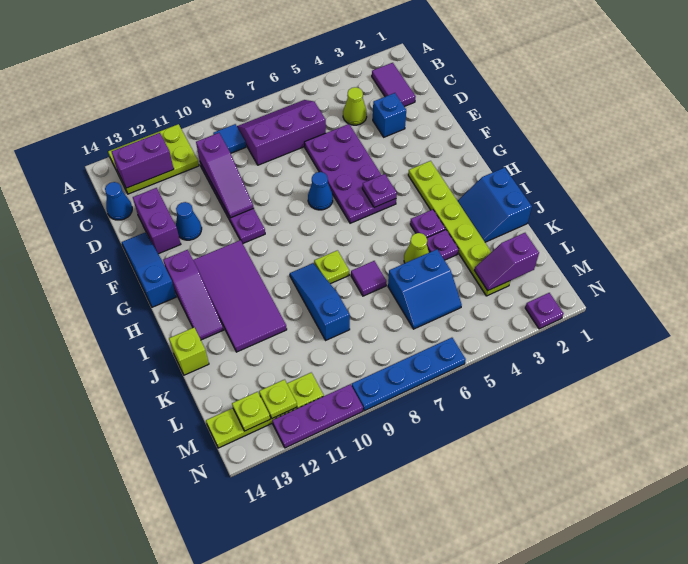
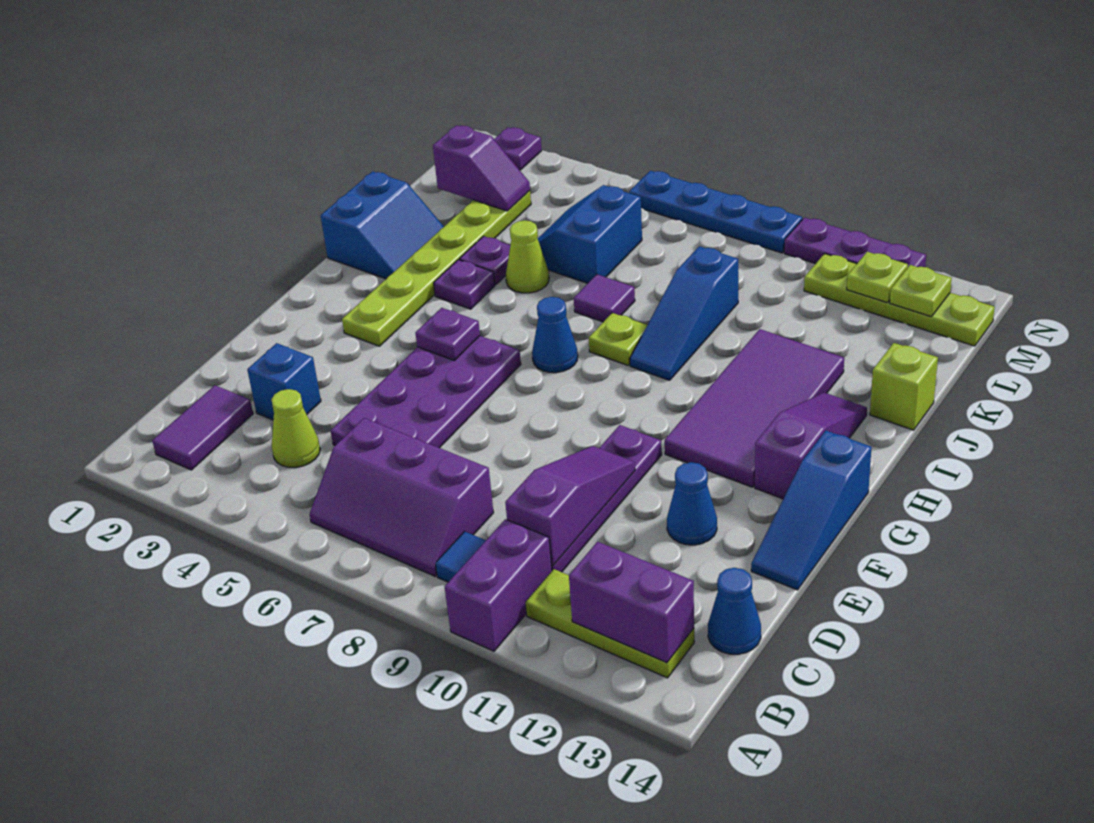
lime plate A11:B13 level 1 -> lime plate B11:B13 level 1
purple brick D13:E13 level 1 -> purple brick A10:B10 level 1
blue cone F7 level 1 -> blue cone H7 level 1
blue slope K5:L6 level 1 top K -> blue slope K5:L6 level 1 top 6

